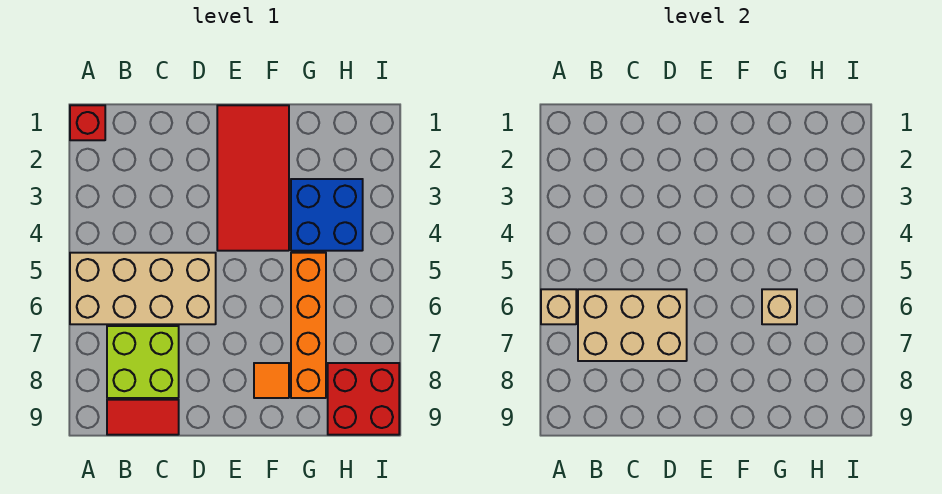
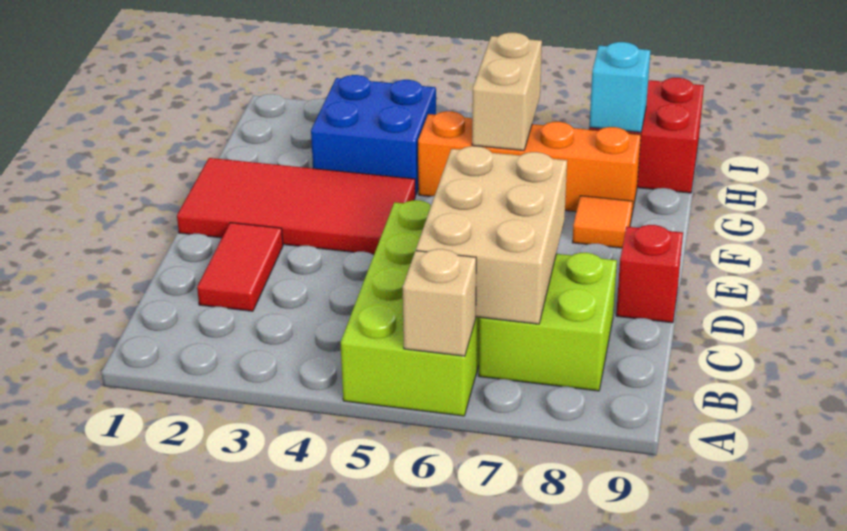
red brick A1 level 1 -> red brick D9 level 1
tan brick A5:D6 level 1 -> lime brick A5:D6 level 1
red tile B9:C9 level 1 -> red tile C2:D2 level 1
tan brick G6 level 2 -> tan brick G6:H6 level 2
none -> cyan brick H8 level 2

